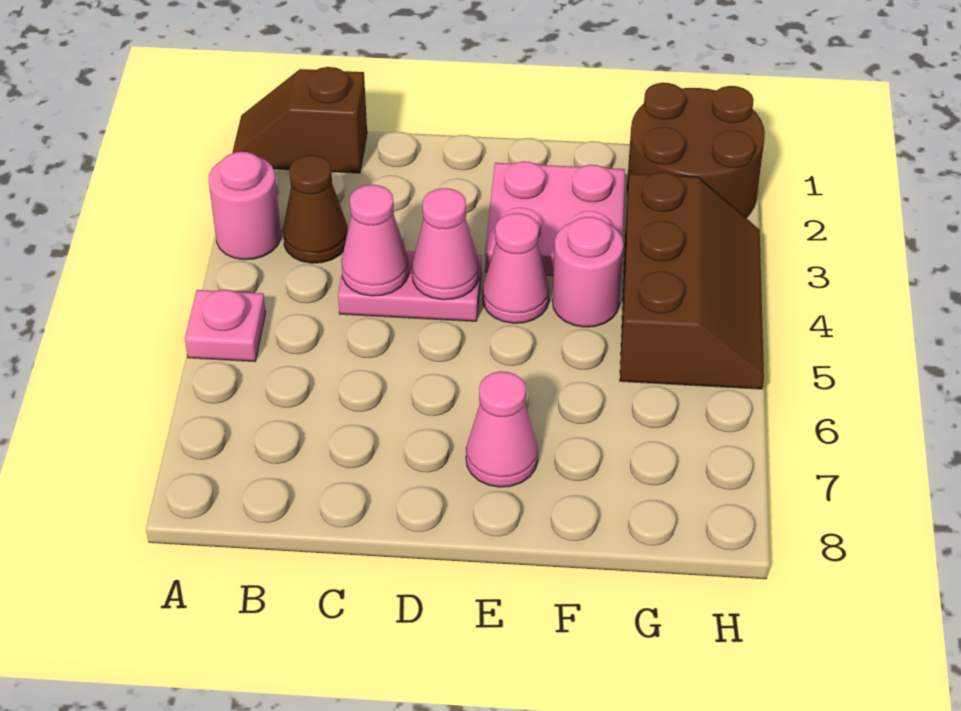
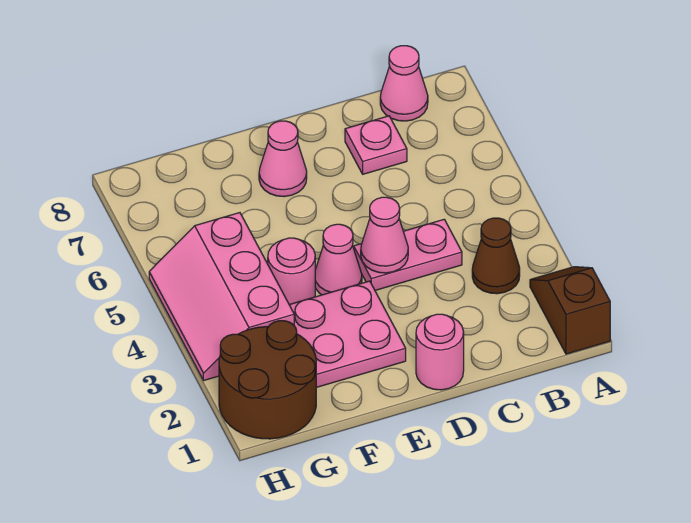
brown slope A1:B1 level 1 top B -> brown slope A1:A2 level 1 top 1
pink round brick A3 level 1 -> pink round brick D1 level 1
pink plate A5 level 1 -> pink plate C7 level 1
pink cone C4 level 2 -> pink cone B8 level 1
brown slope G3:H5 level 1 top G -> pink slope G3:H5 level 1 top G

